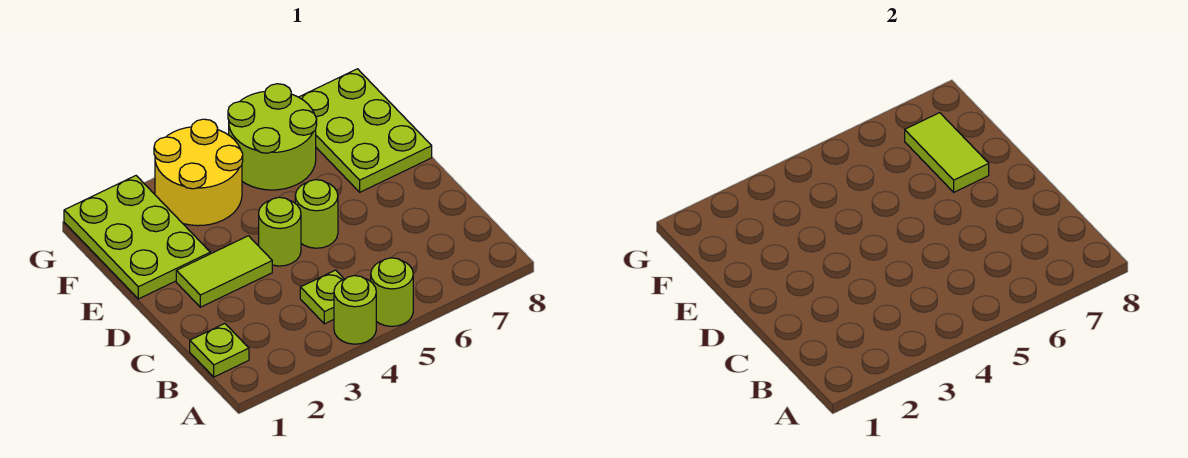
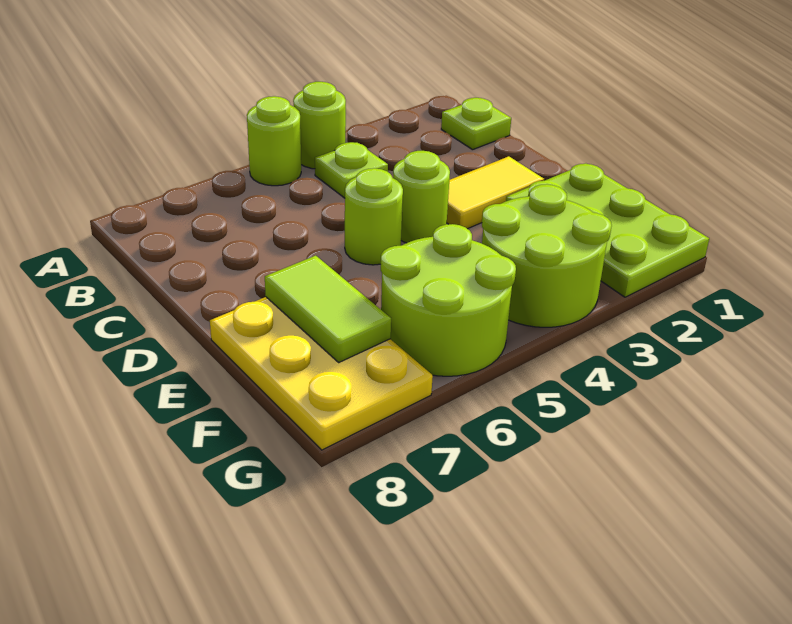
lime tile D2:D3 level 1 -> yellow tile D2:D3 level 1
lime plate E7:G8 level 1 -> yellow plate E7:G8 level 1
yellow round brick F3:G4 level 1 -> lime round brick F3:G4 level 1

